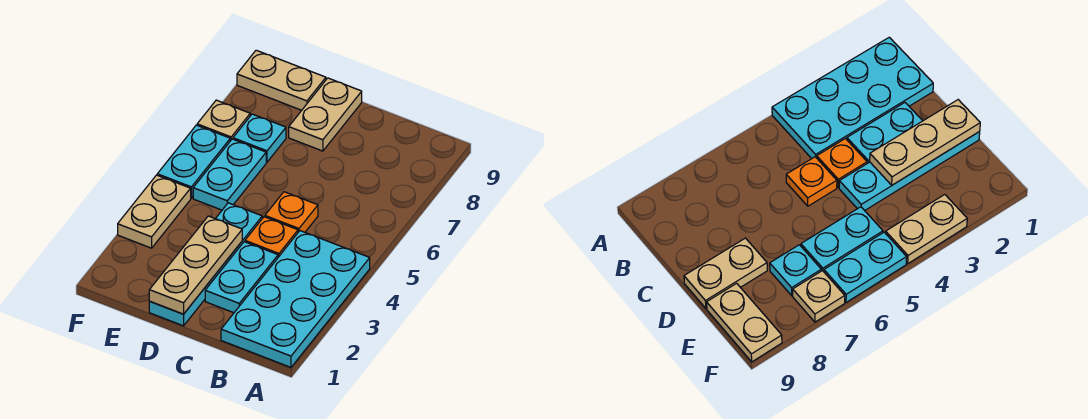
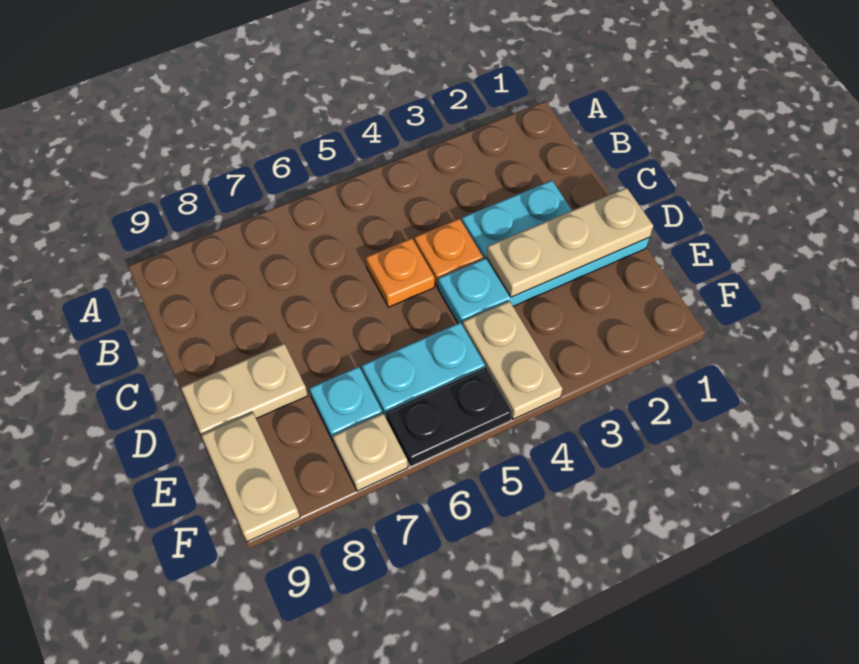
cyan plate A1:B4 level 1 -> none
tan plate F3:F4 level 1 -> tan plate E4:F4 level 1
cyan plate F5:F6 level 1 -> black plate F5:F6 level 1

